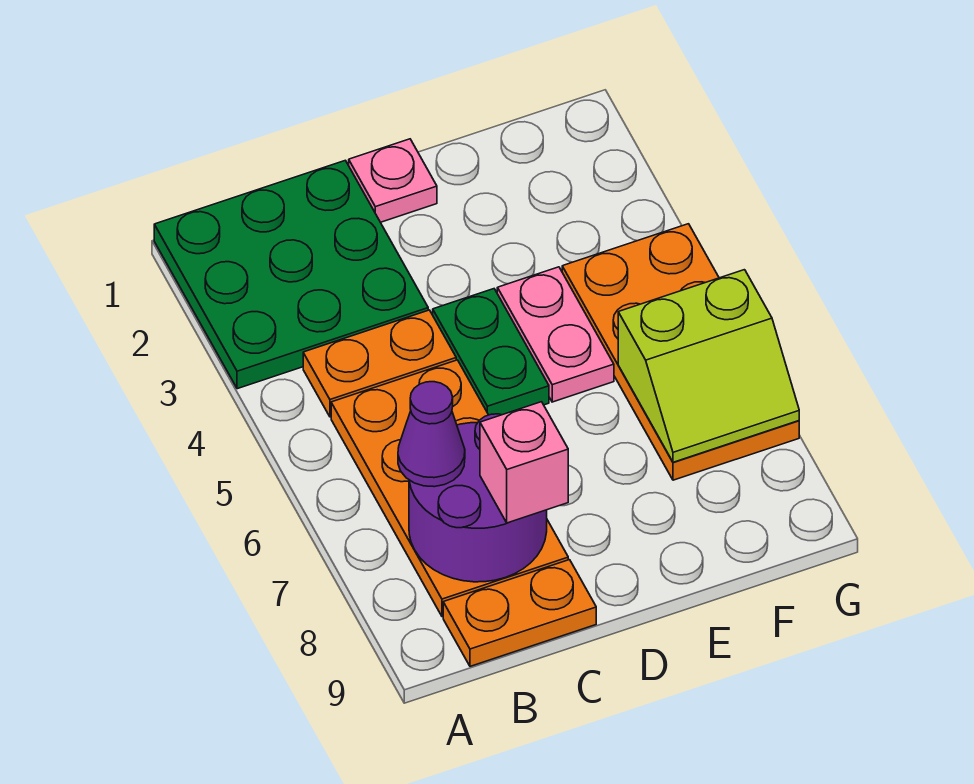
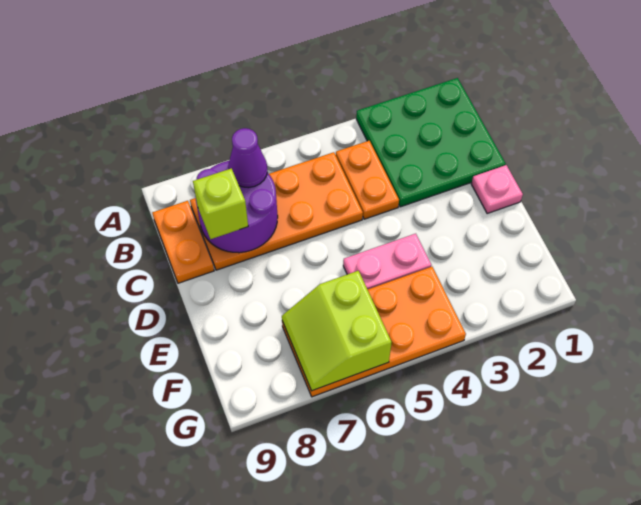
pink brick C8 level 3 -> lime brick C8 level 3
green plate D4:D5 level 1 -> none

